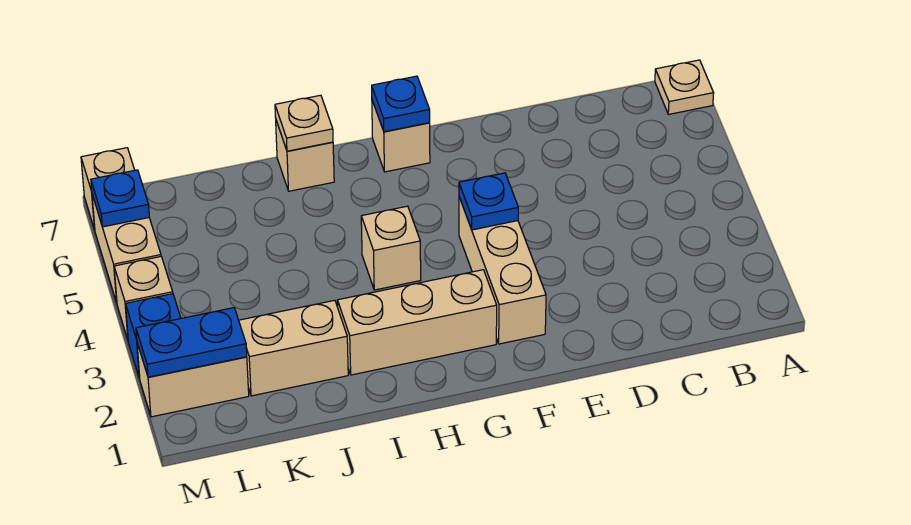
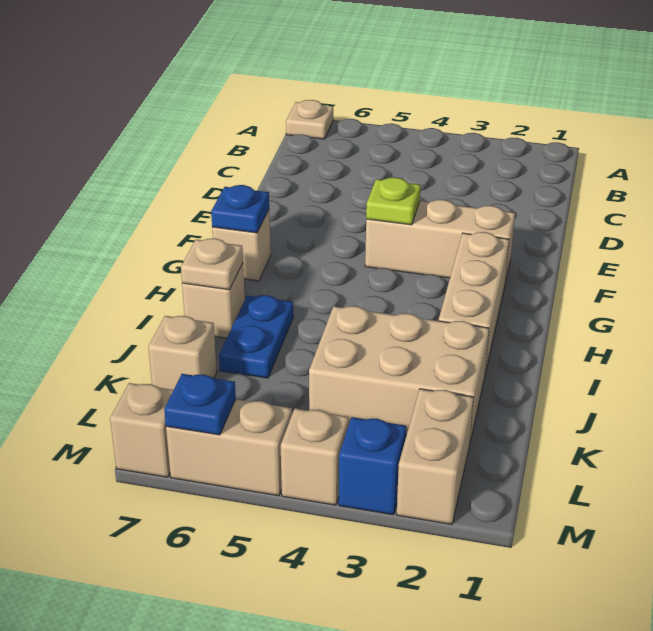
blue plate F4 level 2 -> lime plate F4 level 2
tan brick H4 level 1 -> tan brick K7 level 1
tan brick J2:K2 level 1 -> tan brick J2:K4 level 1
blue plate L2:M2 level 2 -> blue plate I6:J6 level 1

